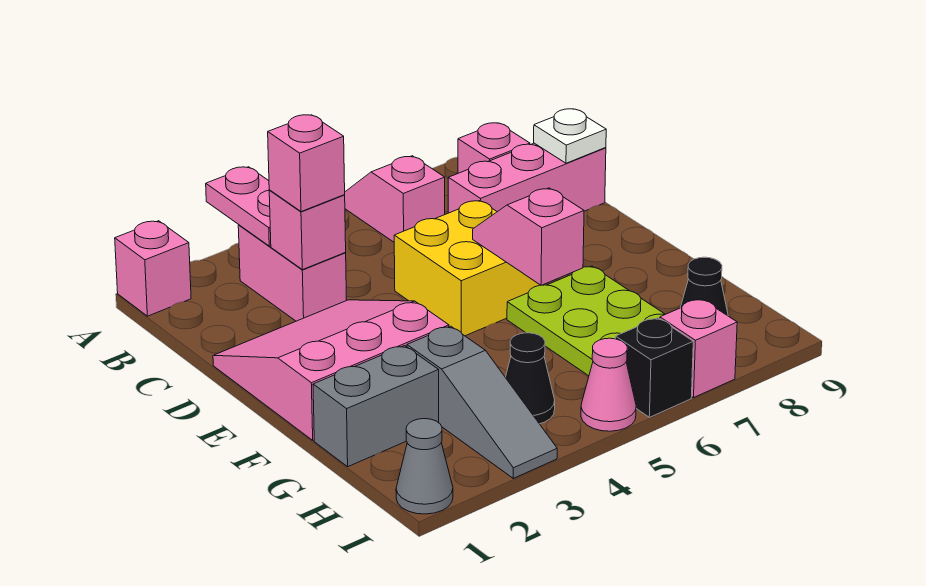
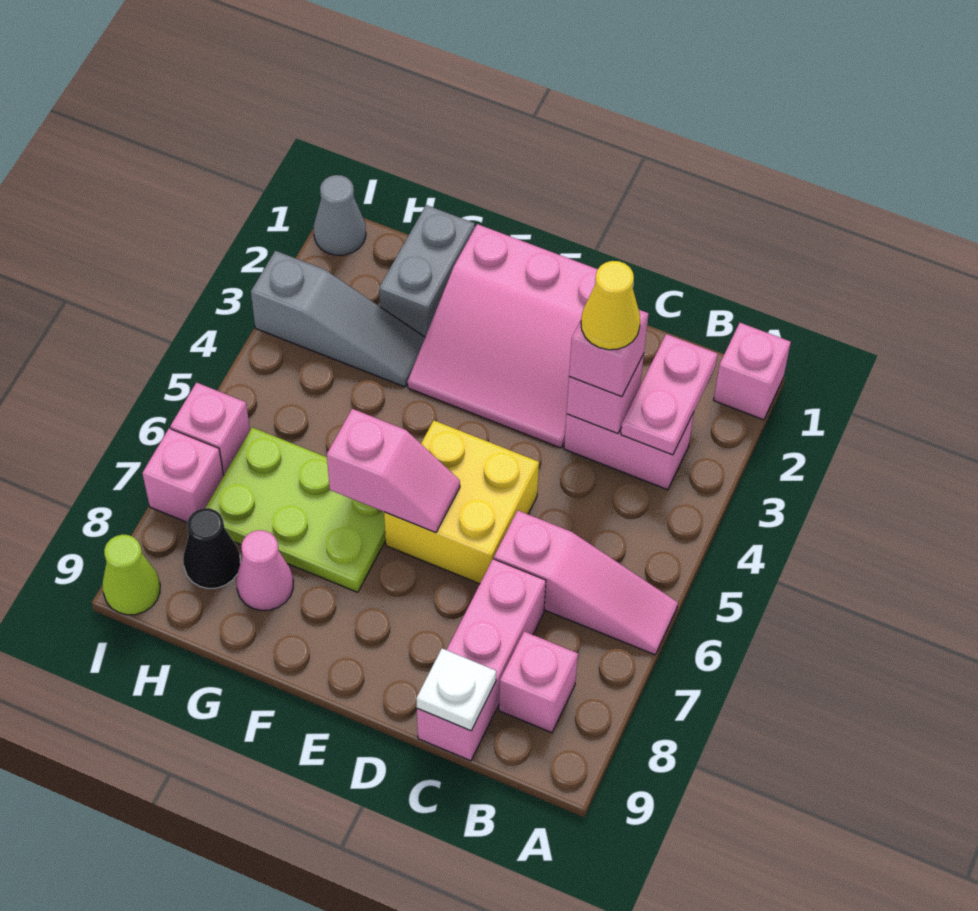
pink plate A3:B3 level 2 -> pink plate B2:B3 level 2
pink slope A6:B6 level 1 top B -> pink slope A6:C6 level 1 top C
none -> yellow cone C3 level 4
pink slope D1:F3 level 1 top F -> pink slope D1:F3 level 1 top 1
grey slope G3:I3 level 1 top G -> grey slope G3:I3 level 1 top I
black cone H4 level 1 -> none
pink cone I5 level 1 -> pink cone G8 level 1
black brick I6 level 1 -> pink brick I6 level 1
none -> lime cone I9 level 1

